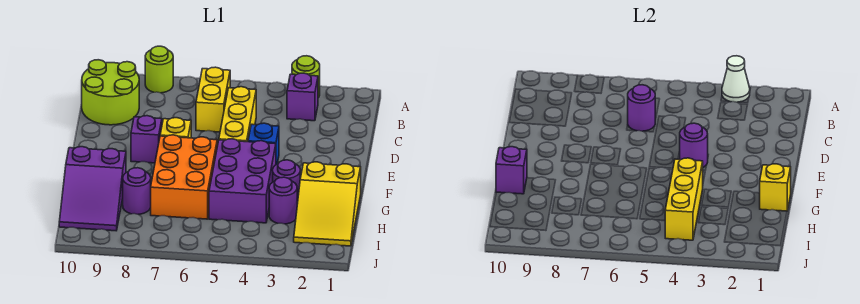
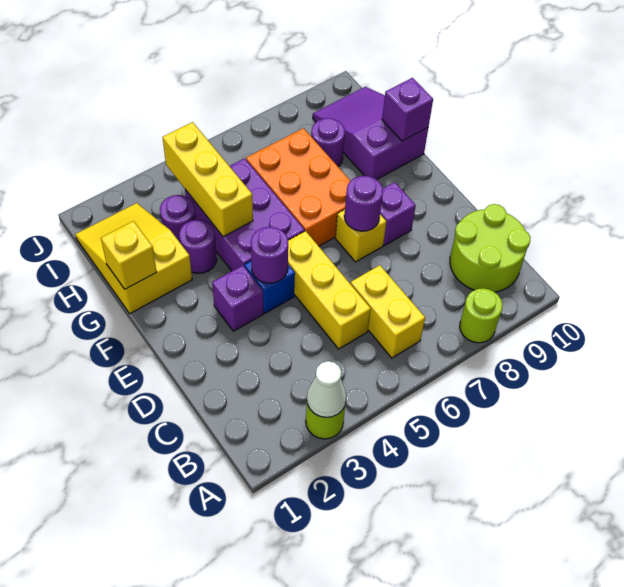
purple brick B3 level 1 -> purple brick E3 level 1
purple round brick C6 level 2 -> purple round brick E7 level 2

